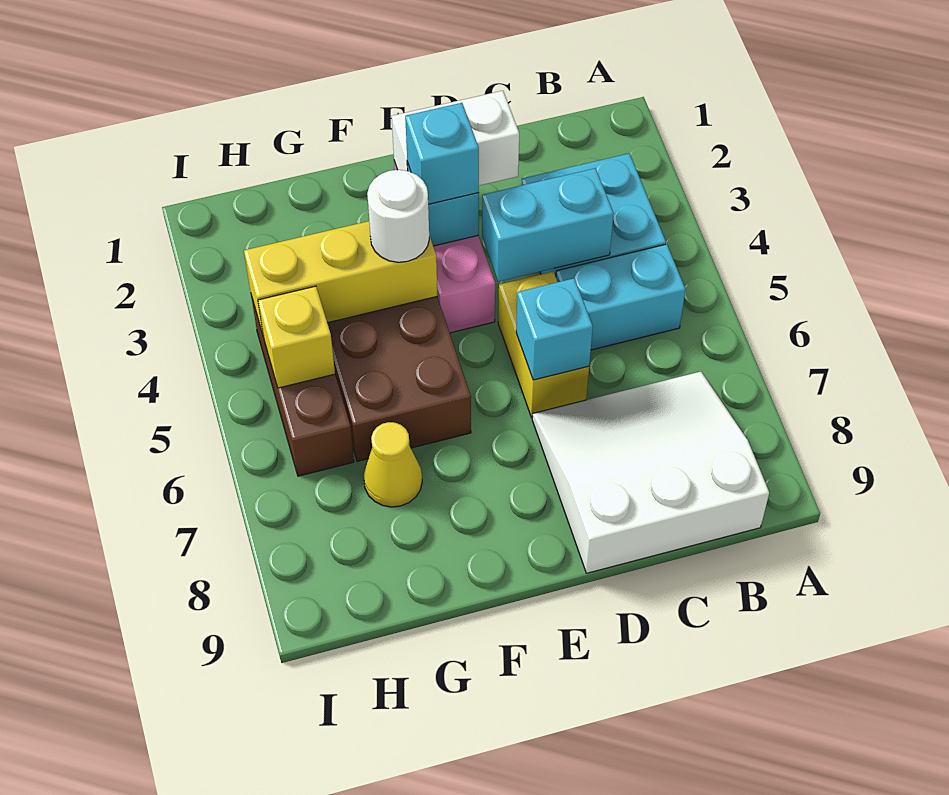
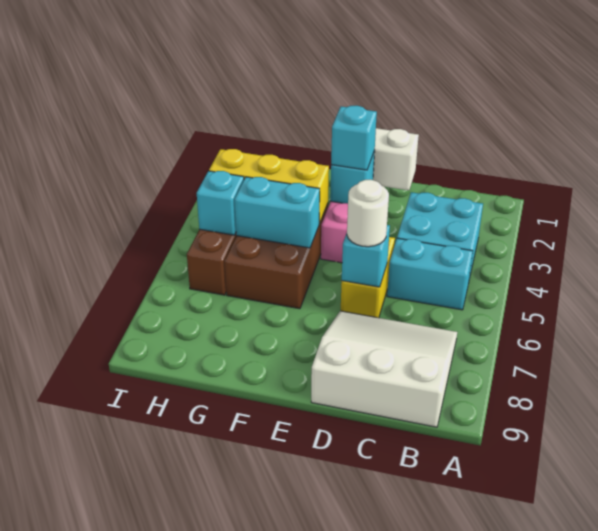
cyan brick C4:D4 level 2 -> cyan brick F5:G5 level 2
white round brick F4 level 3 -> white round brick D6 level 3
yellow cone G7 level 1 -> none
yellow brick H5 level 2 -> cyan brick H5 level 2

